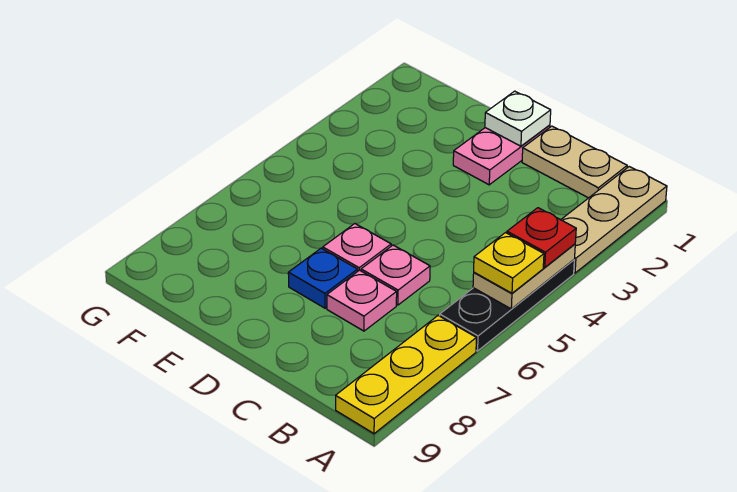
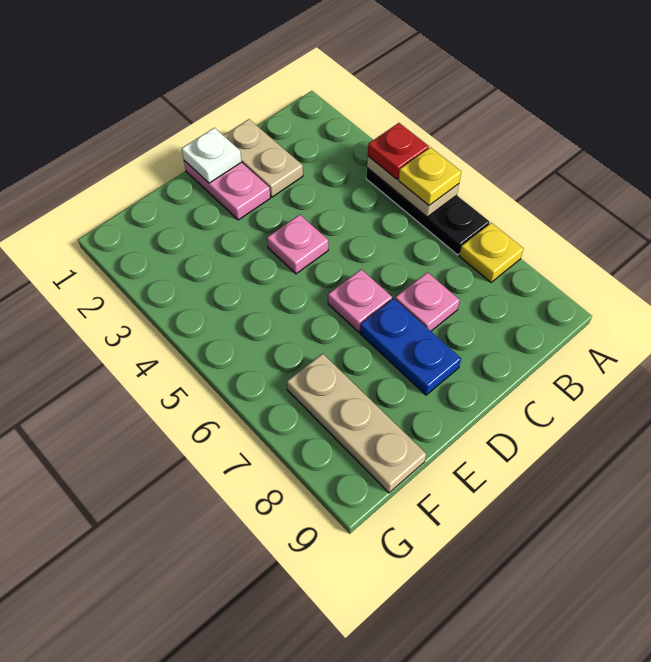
tan plate A1:A3 level 1 -> tan plate F7:F9 level 1
yellow plate A7:A9 level 1 -> yellow plate A7 level 1
tan plate B1:C1 level 1 -> tan plate C1:C2 level 1
pink plate C6 level 1 -> pink plate D4 level 1
blue plate D7 level 1 -> blue plate D7:D8 level 1

